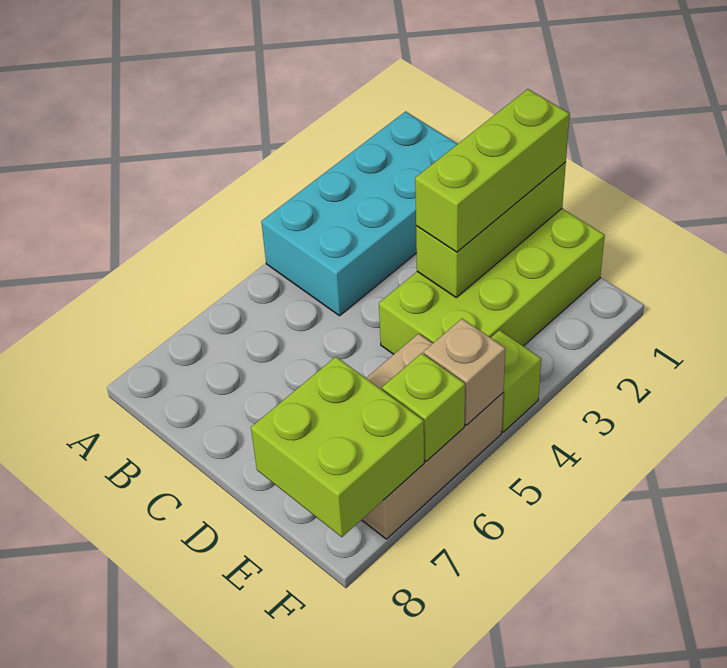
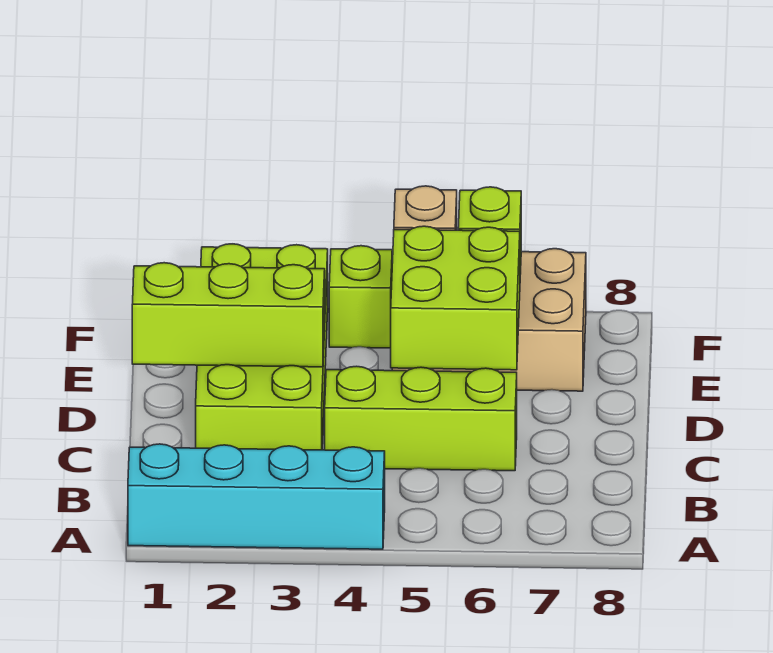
cyan brick A1:B4 level 1 -> cyan brick A1:A4 level 1
lime brick D1:E4 level 1 -> lime brick C2:F3 level 1
lime brick D1:D3 level 3 -> lime brick C4:C6 level 1
lime brick E7:F8 level 2 -> lime brick D5:E6 level 2

